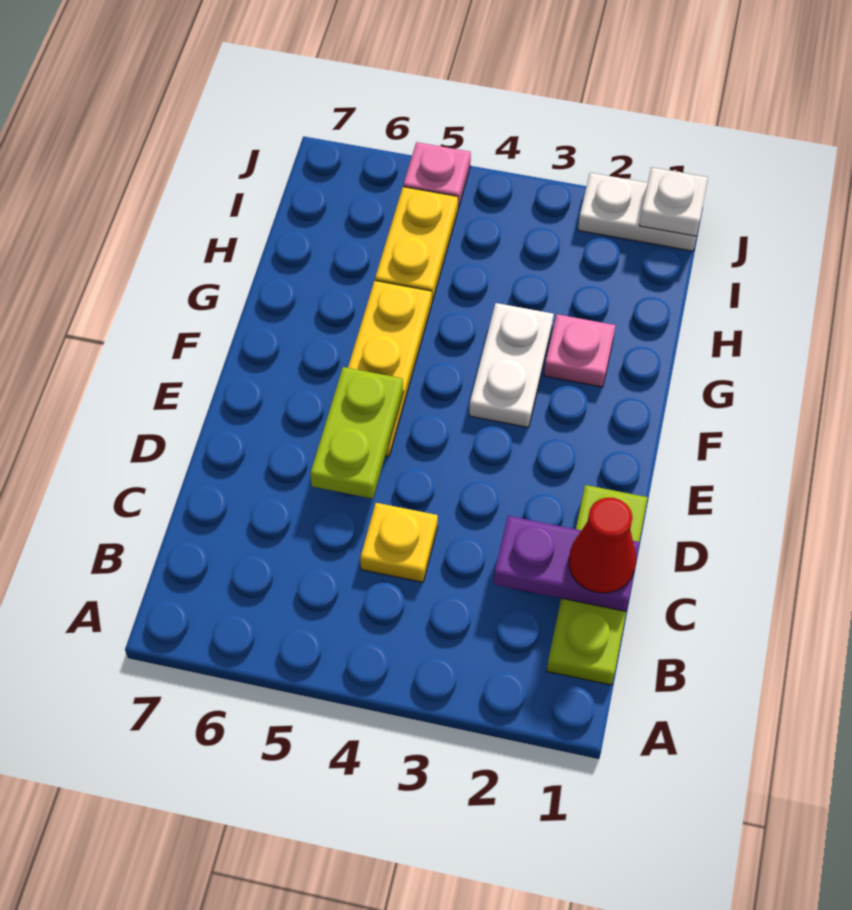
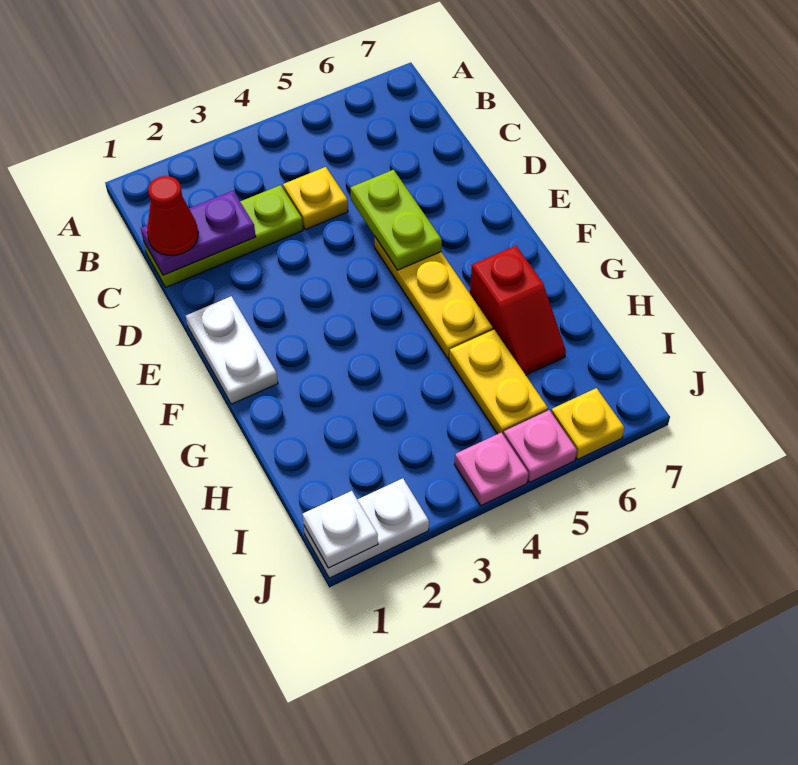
lime plate B1:D1 level 1 -> lime plate C1:C3 level 1
white plate F3:G3 level 1 -> white plate E1:F1 level 1
pink plate G2 level 1 -> pink plate J4 level 1
none -> red slope G6:H6 level 1 top G
none -> yellow plate J6 level 1

